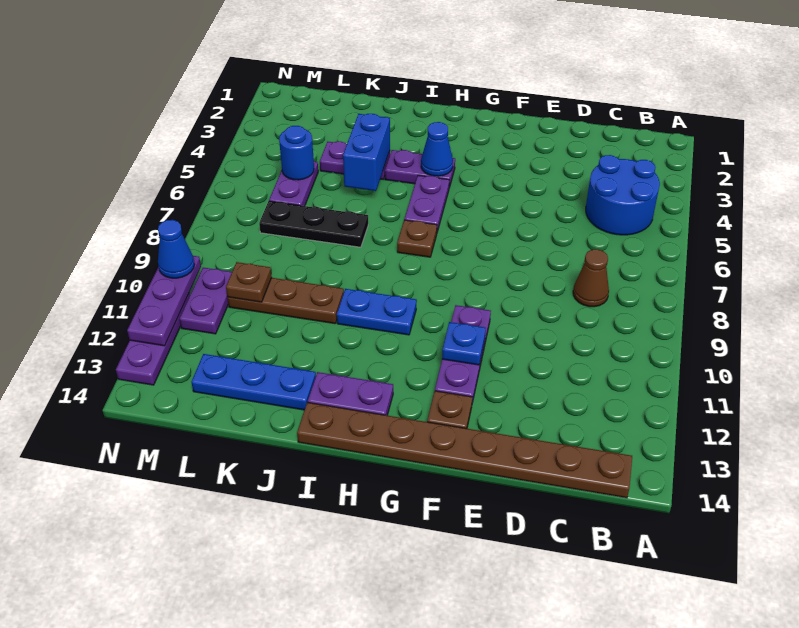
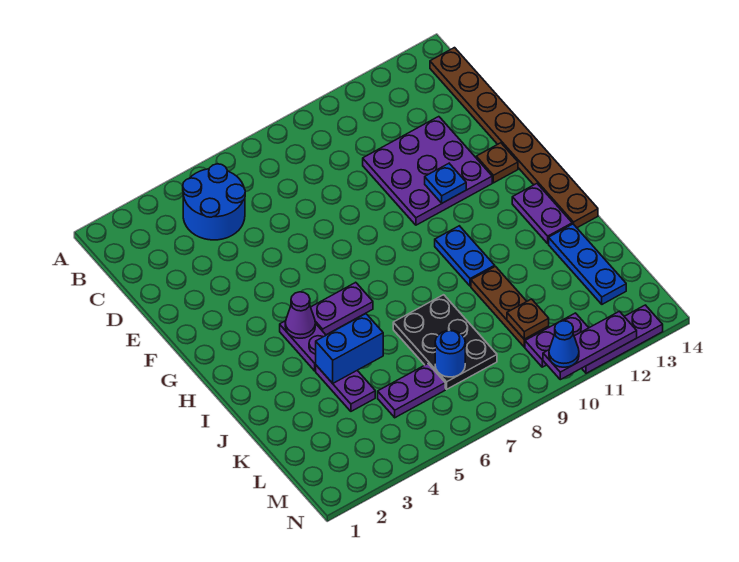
brown cone C8 level 1 -> none
purple plate F10:F12 level 1 -> purple plate D10:F12 level 1
blue cone H4 level 2 -> purple cone H4 level 2
brown plate H7 level 1 -> none
black plate J7:L7 level 1 -> black plate J7:L8 level 1
blue round brick L5 level 2 -> blue round brick L7 level 2

